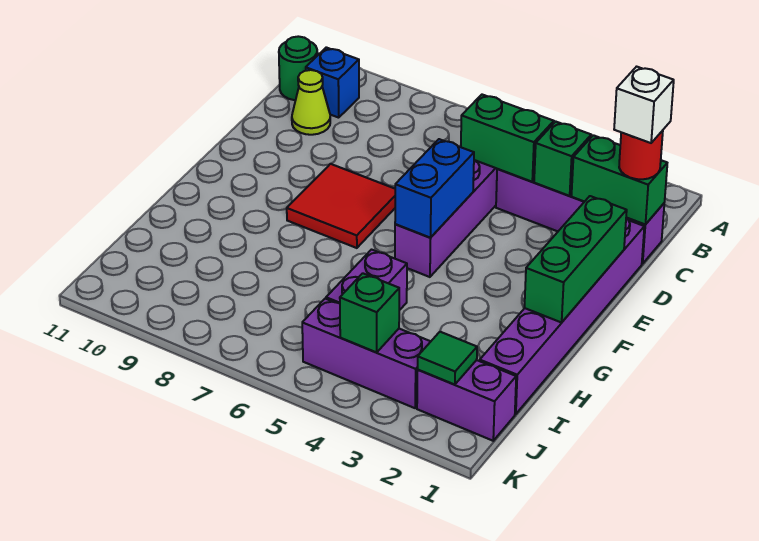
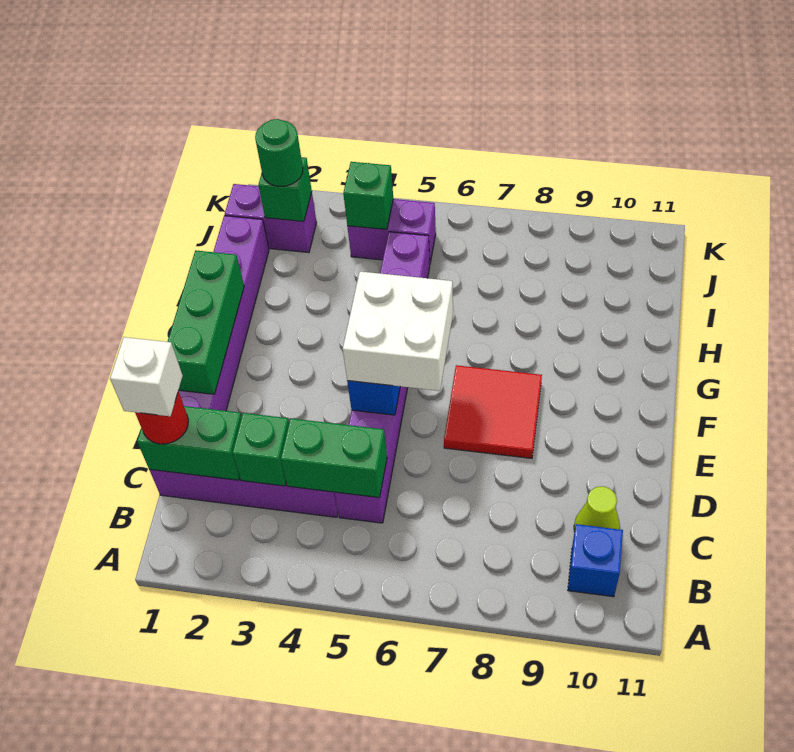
green round brick B11 level 1 -> green round brick J2 level 3
none -> white brick E5:F6 level 3
green tile J2 level 2 -> green brick J2 level 2
purple brick J3:J5 level 1 -> purple brick J4:J5 level 1

